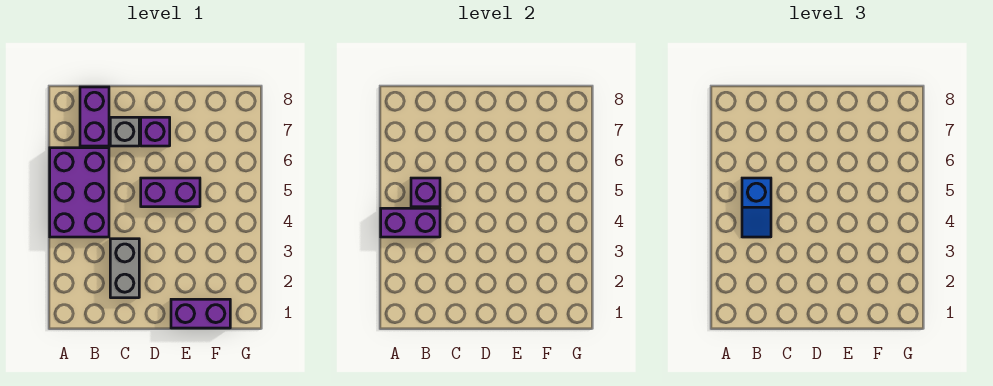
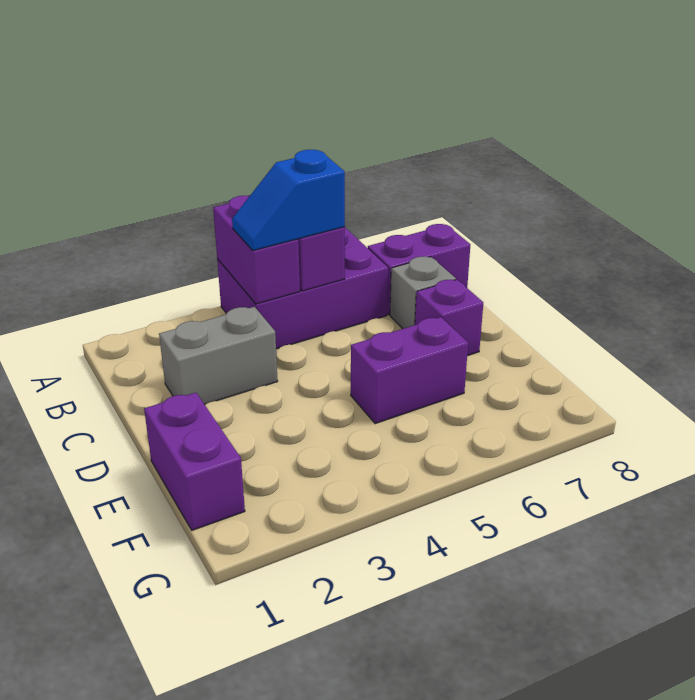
purple brick D5:E5 level 1 -> purple brick E5:E6 level 1

